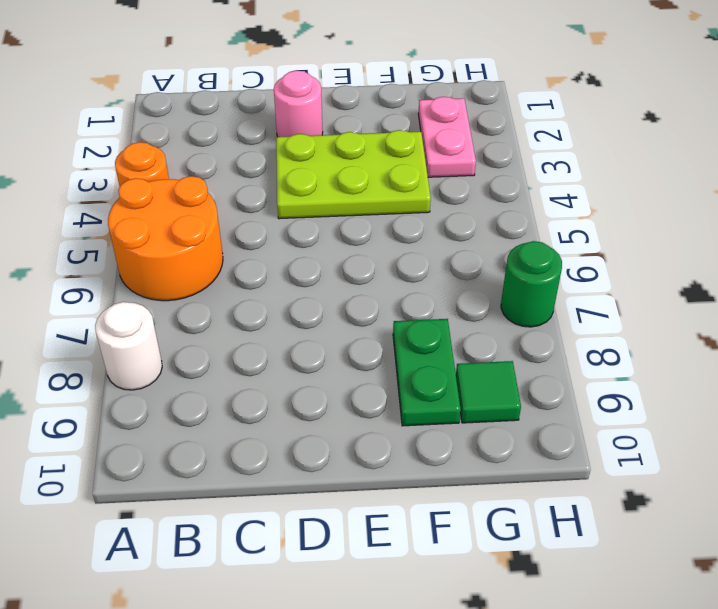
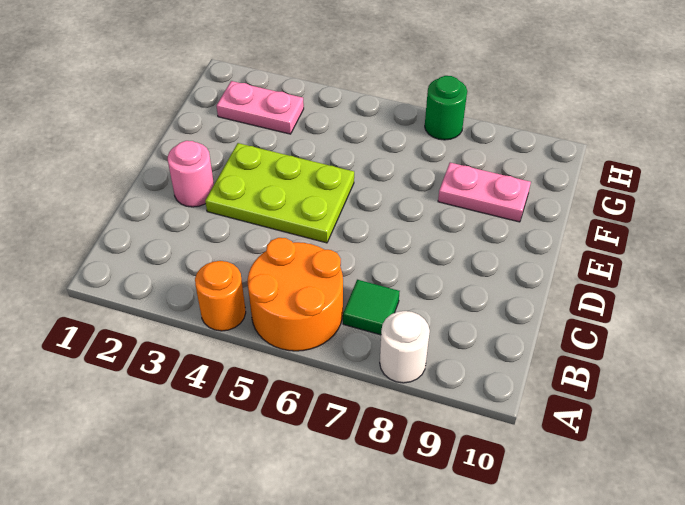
lime plate D3:F4 level 1 -> lime plate D3:E5 level 1
green plate F8:F9 level 1 -> pink plate F8:F9 level 1
green tile G9 level 1 -> green tile B7 level 1

